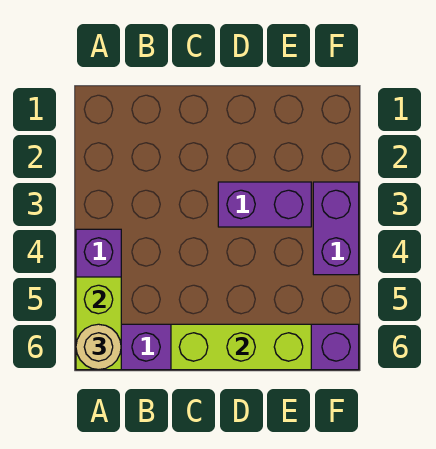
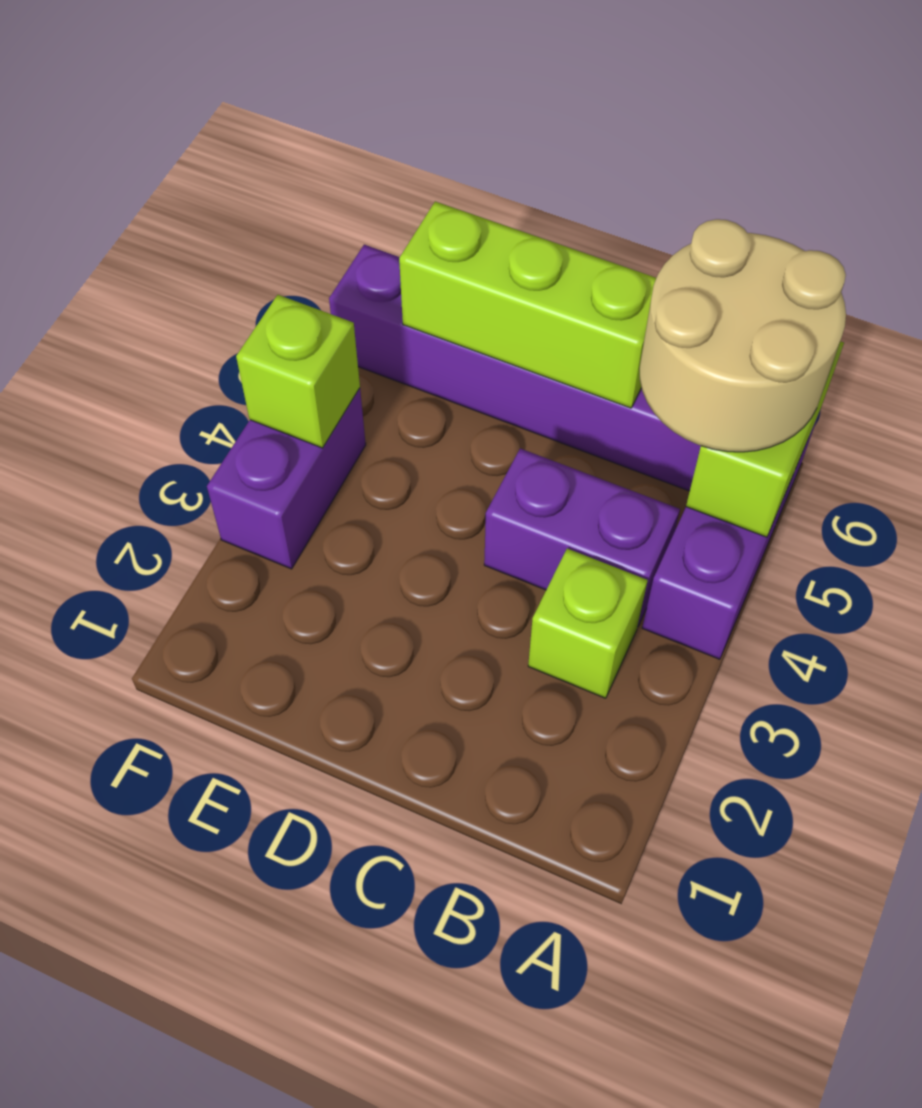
tan round brick A6 level 3 -> tan round brick A5:B6 level 3
none -> lime brick B3 level 1
purple brick D3:E3 level 1 -> purple brick B4:C4 level 1
none -> lime brick F4 level 2

